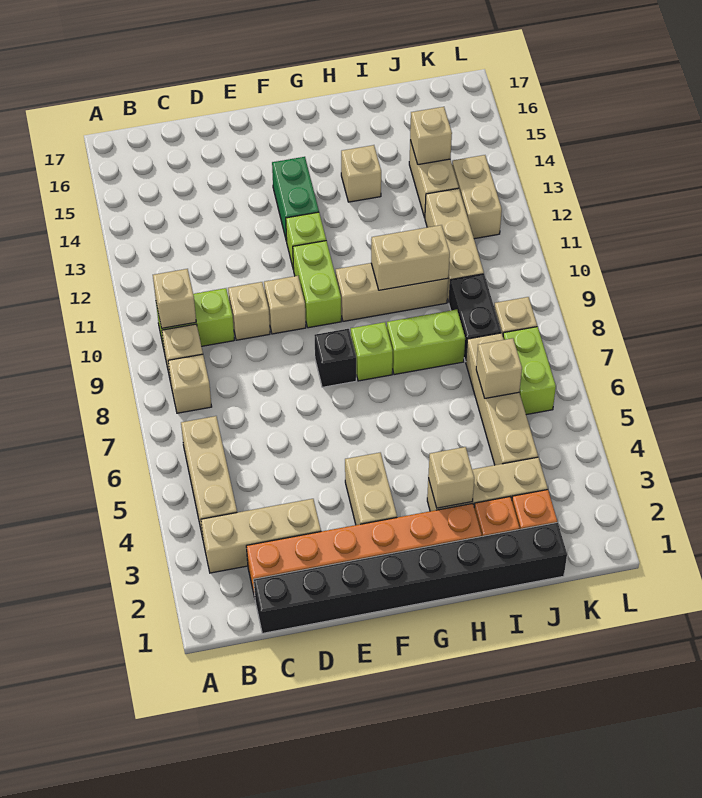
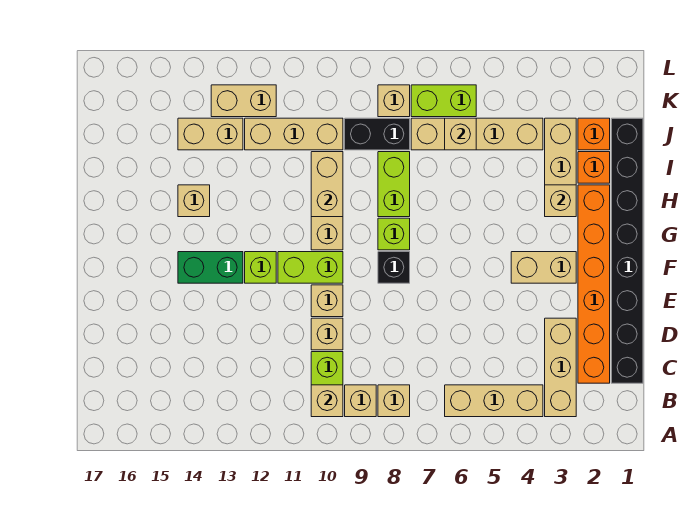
tan brick J14 level 2 -> none

